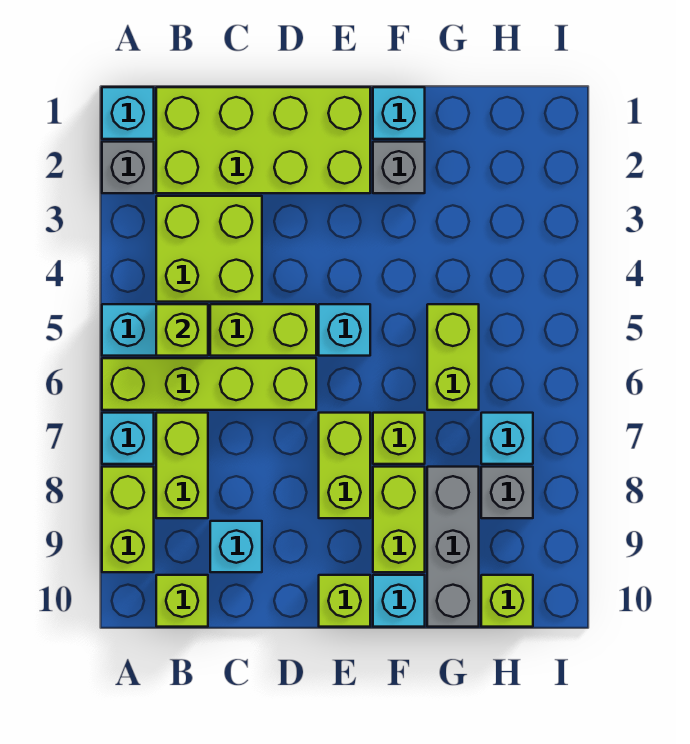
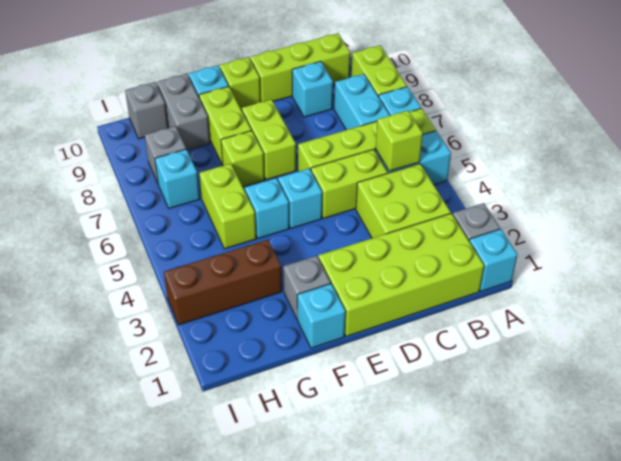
lime brick B7:B8 level 1 -> cyan brick B7:B8 level 1
lime brick B10 level 1 -> lime brick B10:D10 level 1
none -> cyan brick F5 level 1
none -> brown brick G3:I3 level 1
grey brick G8:G10 level 1 -> grey brick G9:G10 level 1
lime brick H10 level 1 -> grey brick H10 level 1

